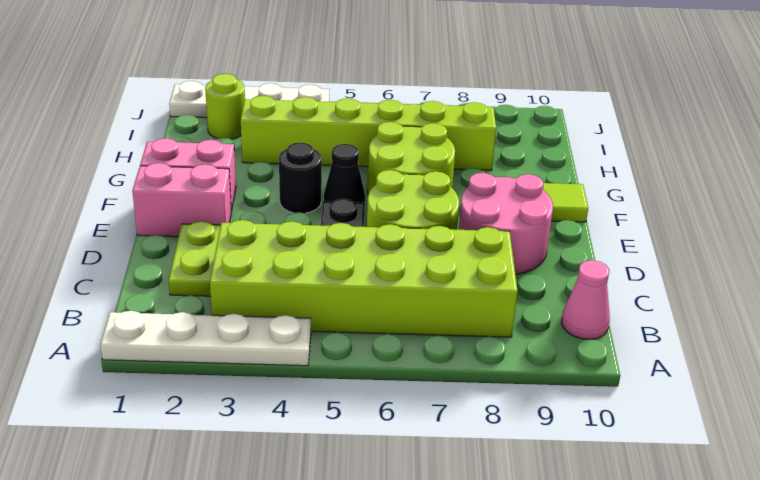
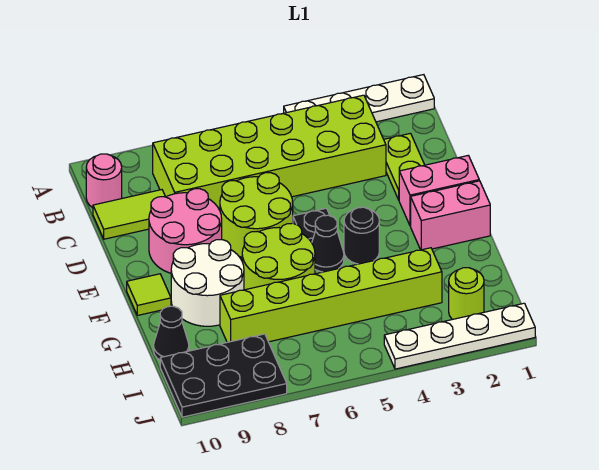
pink cone B10 level 1 -> pink round brick B10 level 1
none -> lime tile C9:C10 level 1
none -> white round brick F8:G9 level 1
none -> black cone H10 level 1
none -> black plate I8:J10 level 1

